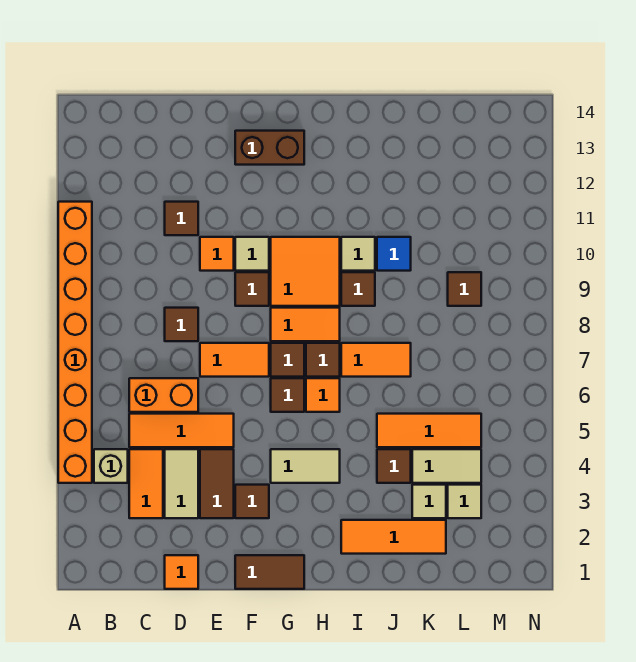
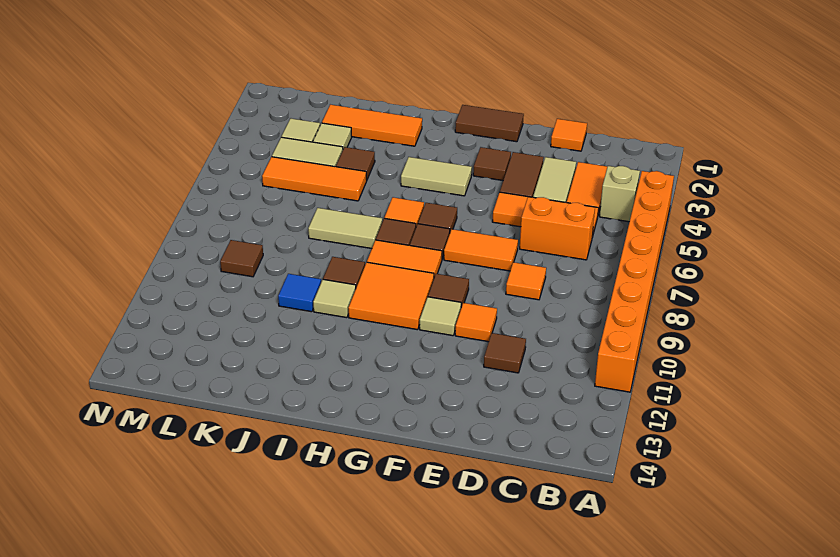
brown tile D8 level 1 -> orange tile D8 level 1
brown brick F13:G13 level 1 -> none
orange tile I7:J7 level 1 -> tan tile I7:J7 level 1

